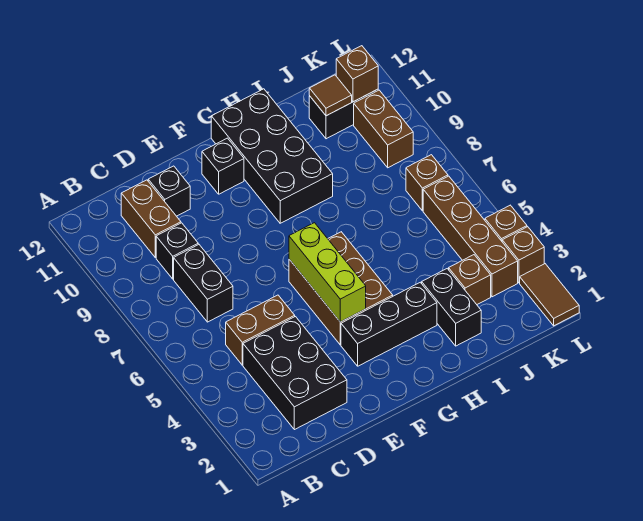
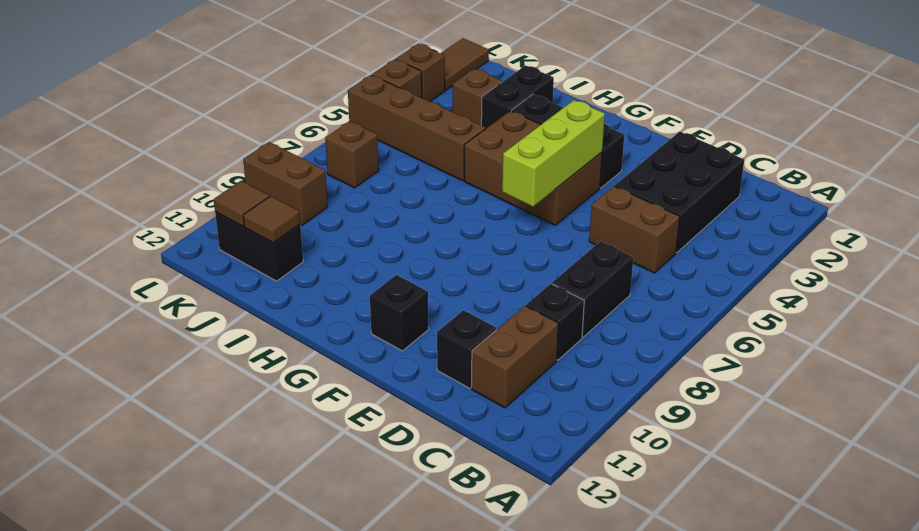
brown brick F4:G6 level 1 -> brown brick F4:H5 level 1
black brick G9:H12 level 1 -> none
brown brick K3:K6 level 1 -> brown brick I5:L5 level 1
brown brick K9:K10 level 1 -> brown brick K9:L9 level 1
brown brick K11 level 2 -> brown tile K11 level 2

